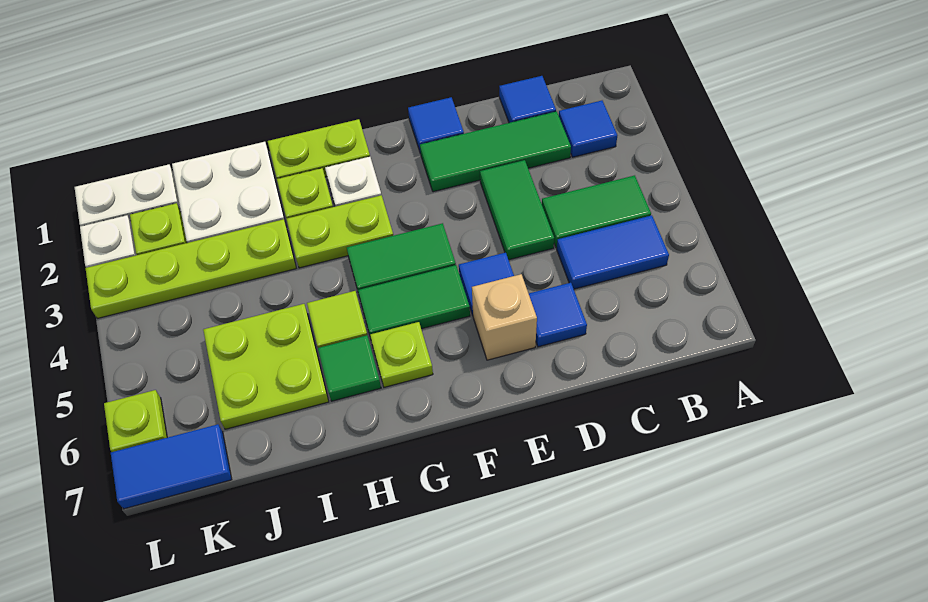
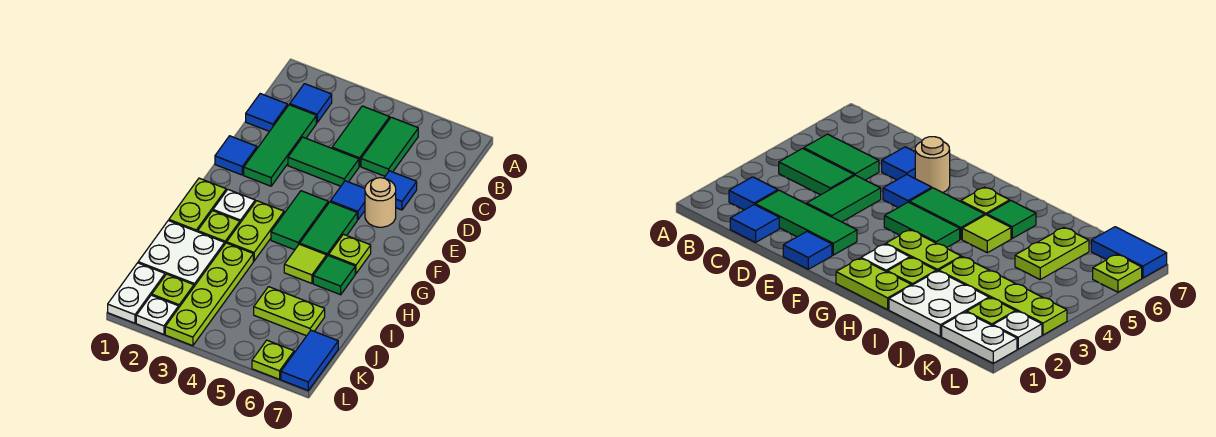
blue tile B5:C5 level 1 -> green tile B5:C5 level 1
tan brick E6 level 1 -> tan round brick E6 level 1
lime plate I5:J6 level 1 -> lime plate J5:J6 level 1

